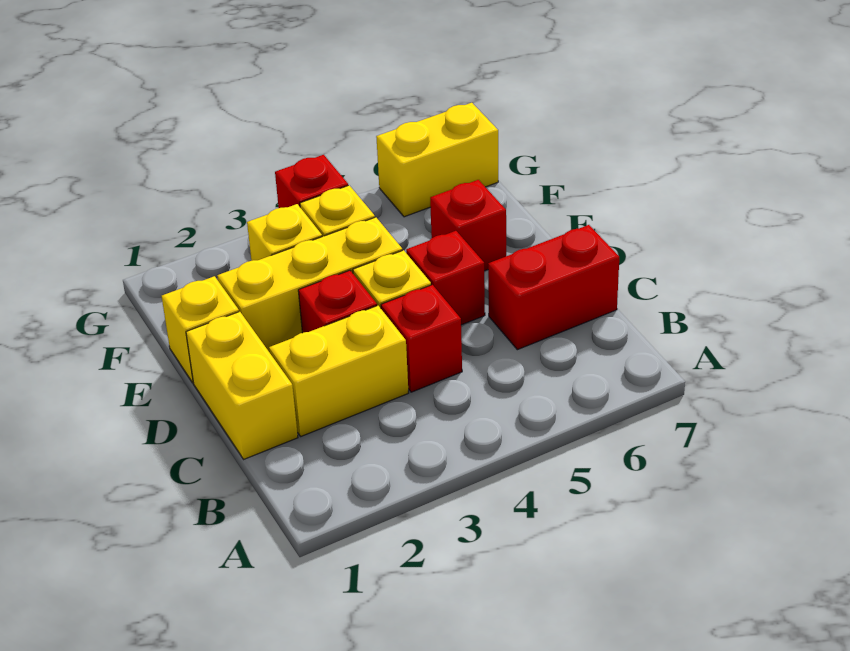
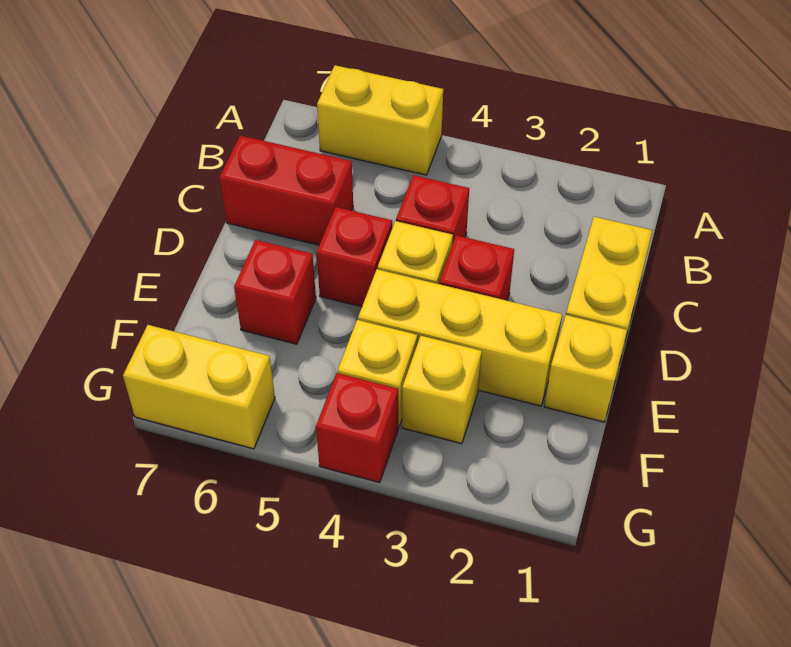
yellow brick C2:C3 level 1 -> yellow brick A5:A6 level 1

